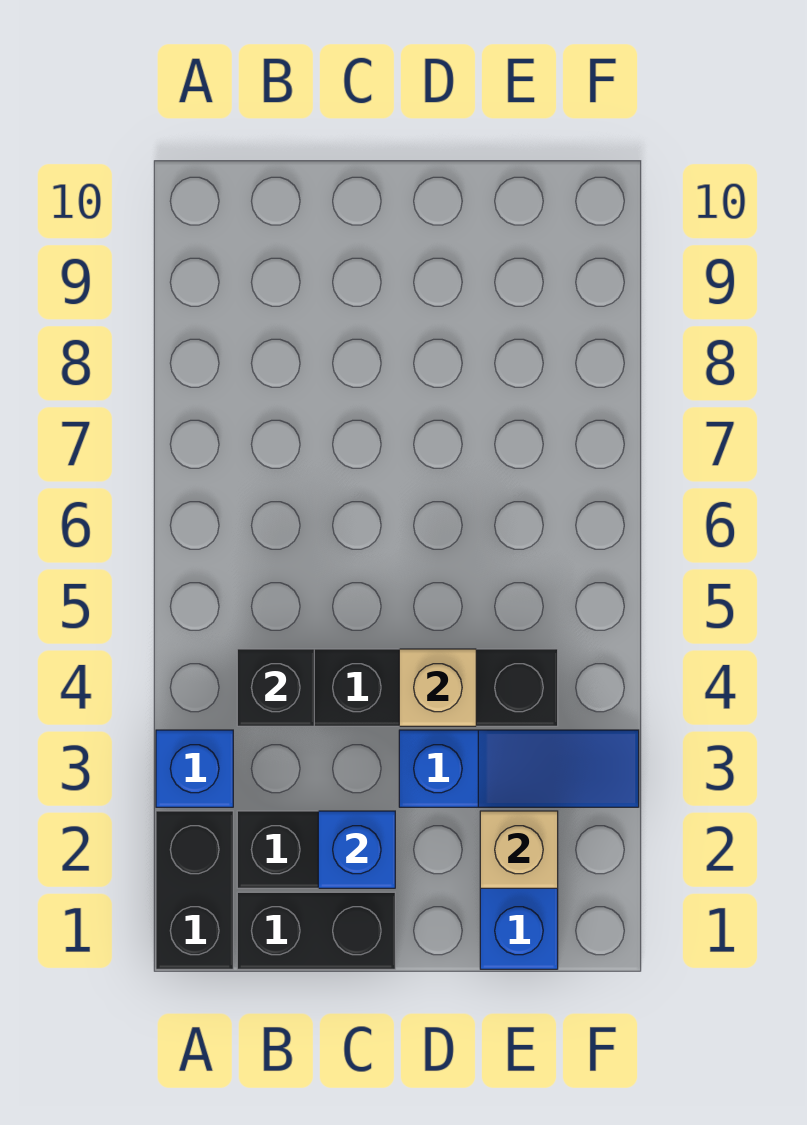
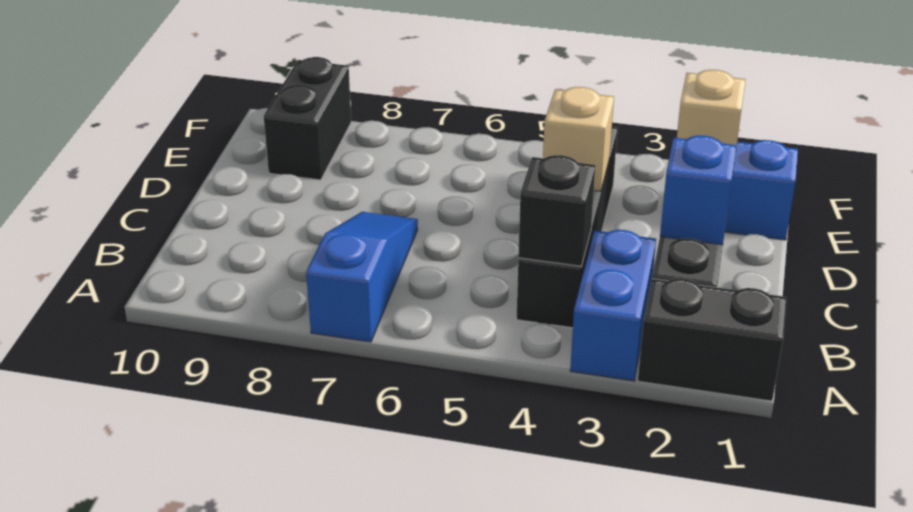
blue brick A3 level 1 -> blue brick A3:B3 level 1
black brick B1:C1 level 1 -> black brick E9:F9 level 1
blue slope D3:F3 level 1 top D -> blue slope A7:C7 level 1 top A

